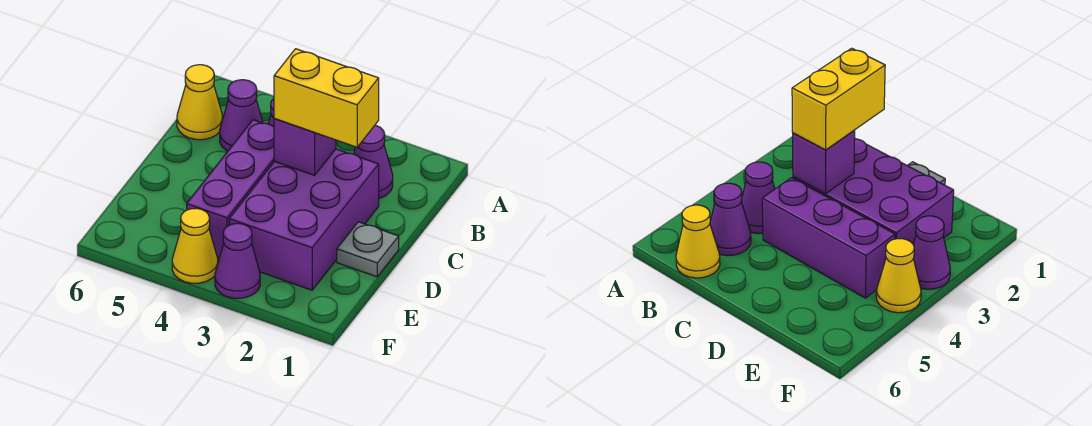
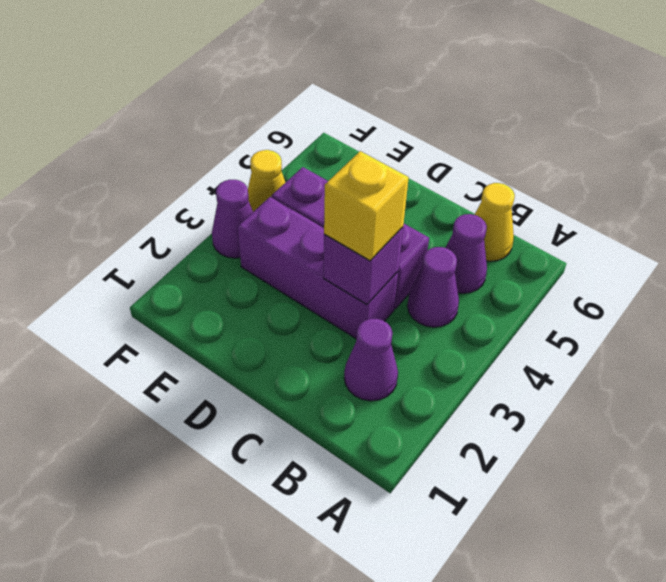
purple brick C2:E3 level 1 -> purple brick C3:E3 level 1
yellow brick C2:C3 level 3 -> yellow brick C3 level 3
grey plate D1 level 1 -> none

